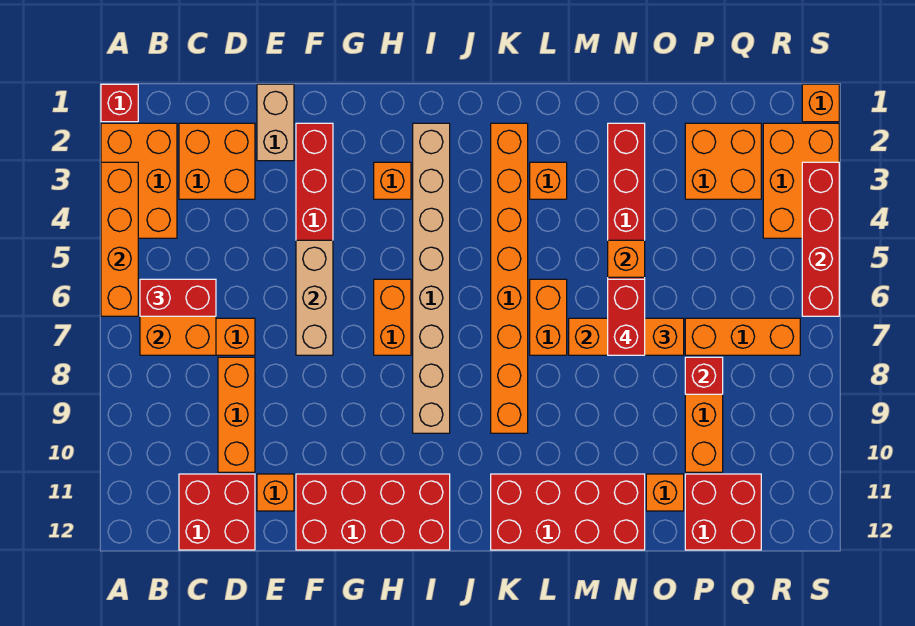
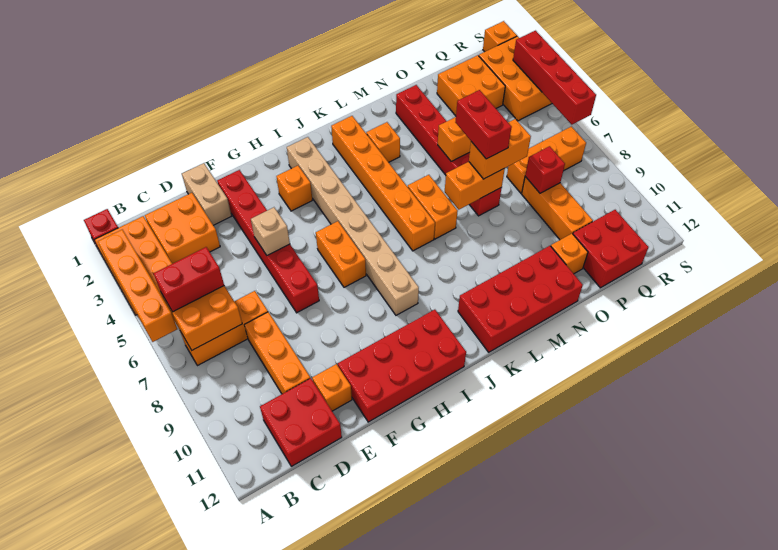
tan brick F5:F7 level 2 -> tan brick F5 level 2
orange brick K2:K9 level 1 -> orange brick K2:K7 level 1

